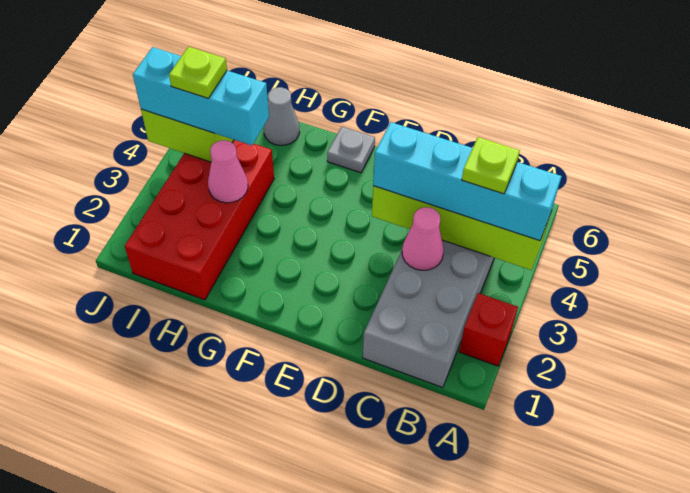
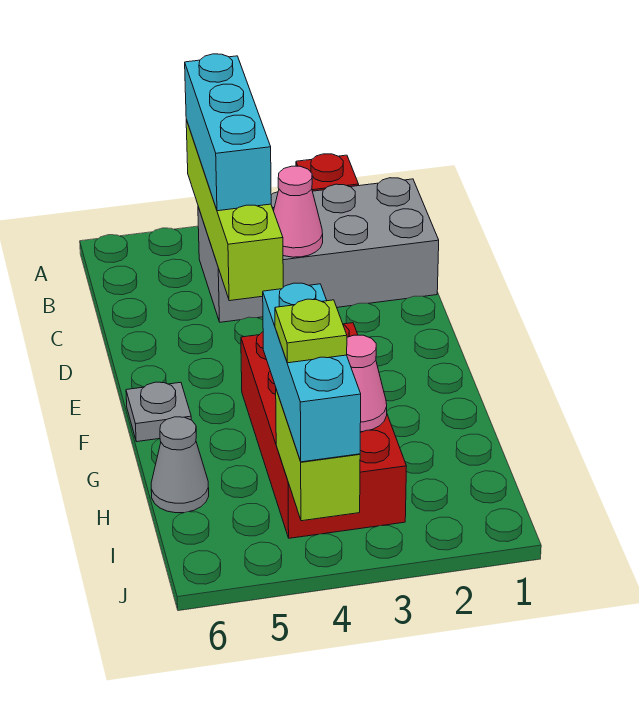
cyan brick A4:D4 level 3 -> cyan brick A4:C4 level 3
lime plate B4 level 4 -> none
red brick H1:I4 level 1 -> red brick F3:I4 level 1

